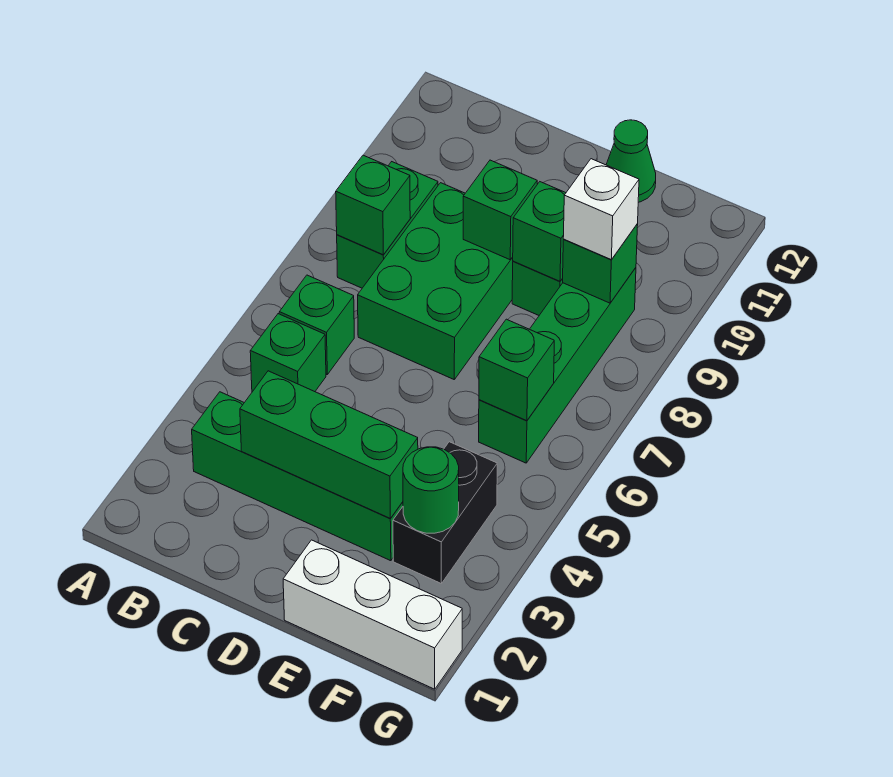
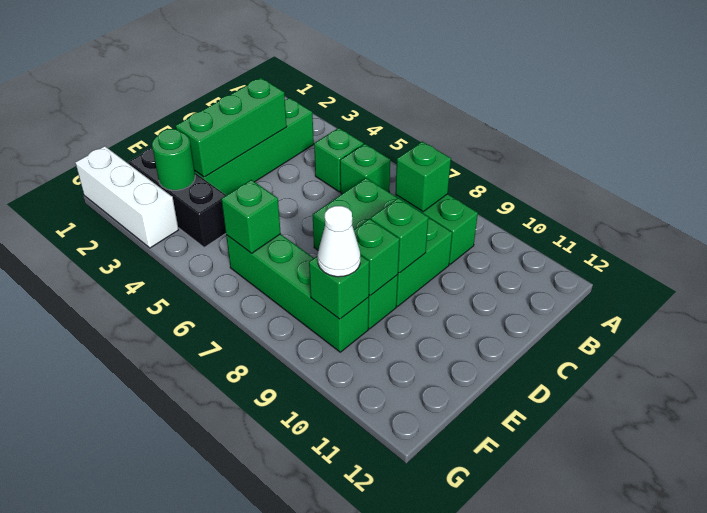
white brick E1:G1 level 1 -> white brick G1:G3 level 1
green cone E12 level 1 -> none
black brick F3:F4 level 1 -> black brick F2:F4 level 1
white brick F9 level 3 -> white cone F9 level 3

